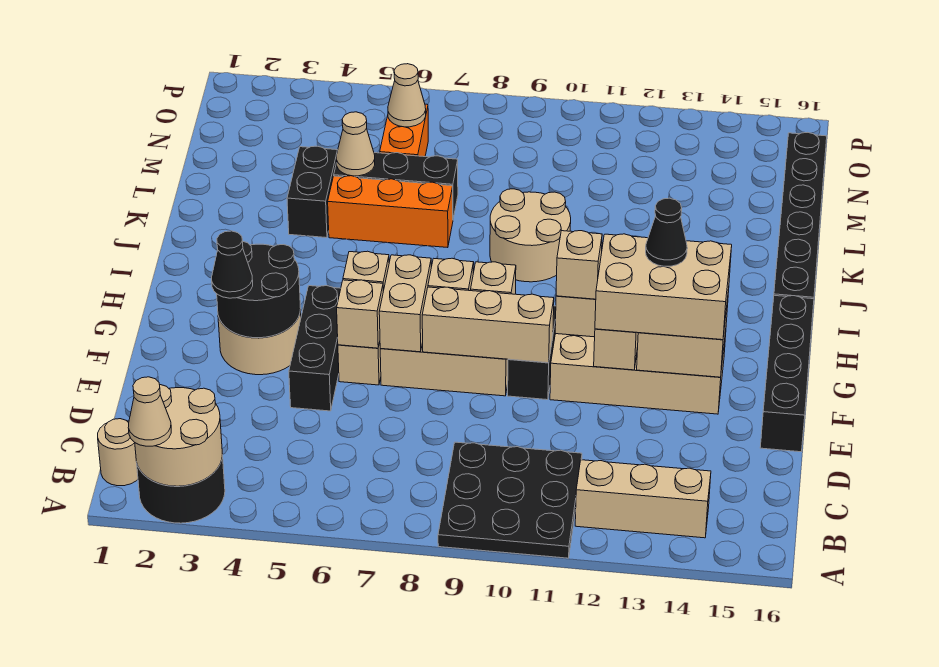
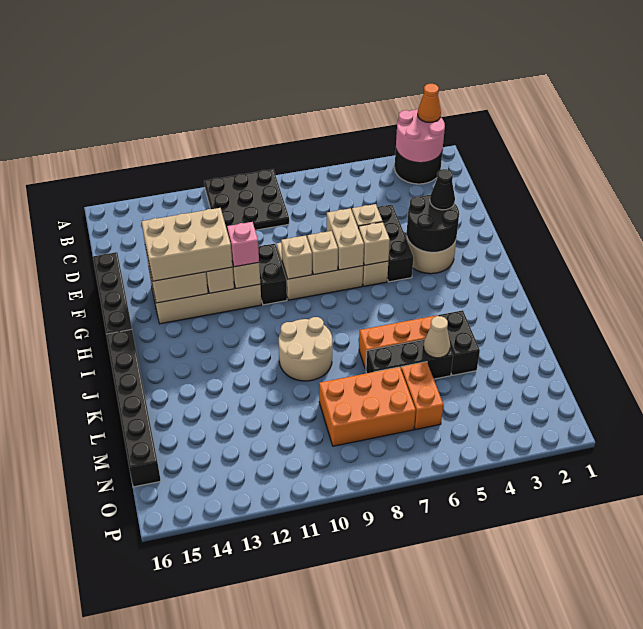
tan round brick A2:B3 level 2 -> pink round brick A2:B3 level 2
tan cone A2 level 3 -> orange cone A2 level 3
tan round brick B1 level 1 -> none
tan brick B12:B14 level 1 -> none
tan brick F8:F10 level 2 -> none
tan brick G11 level 3 -> pink brick G11 level 3
black cone G13 level 4 -> none
none -> orange brick M7:N9 level 1
tan cone N6 level 2 -> none

